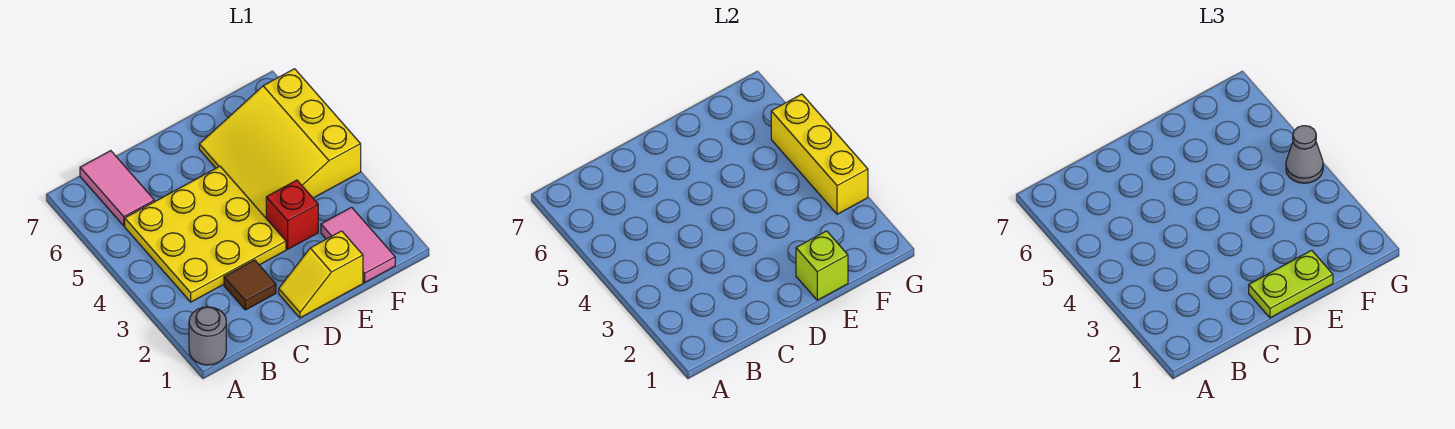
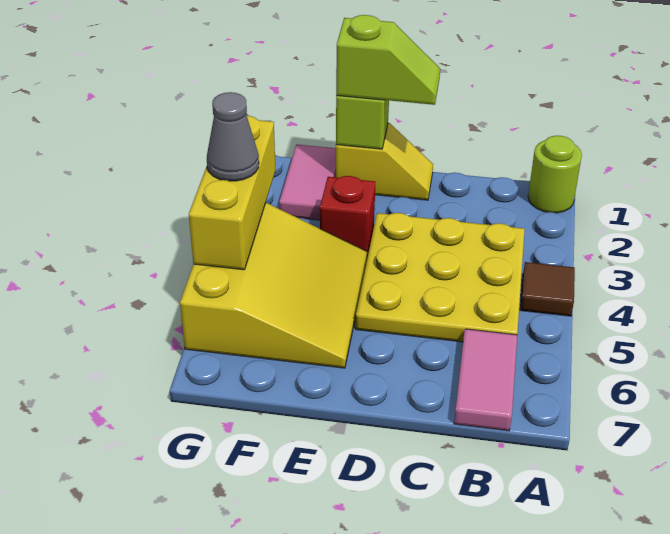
grey round brick A1 level 1 -> lime round brick A1 level 1
brown tile C2 level 1 -> brown tile A4 level 1
lime plate D1:E1 level 3 -> lime slope D1:E1 level 3 top E

